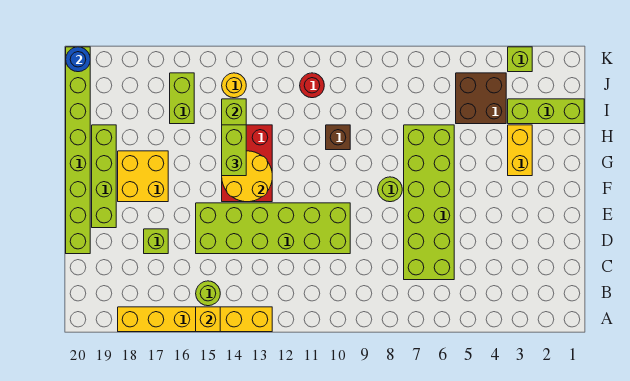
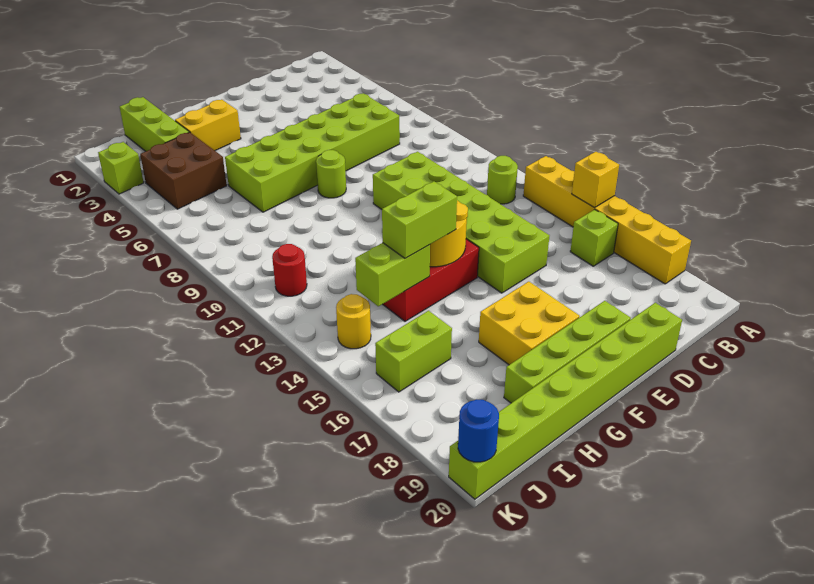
lime round brick B15 level 1 -> lime round brick B12 level 1
lime brick D17 level 1 -> lime brick B16 level 1
brown brick H10 level 1 -> none

